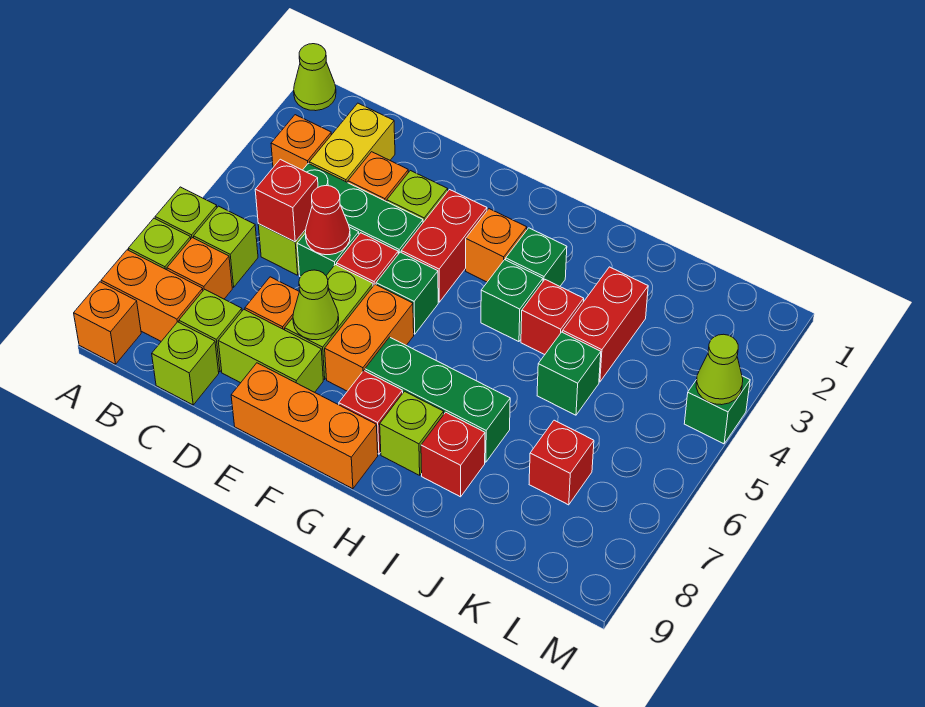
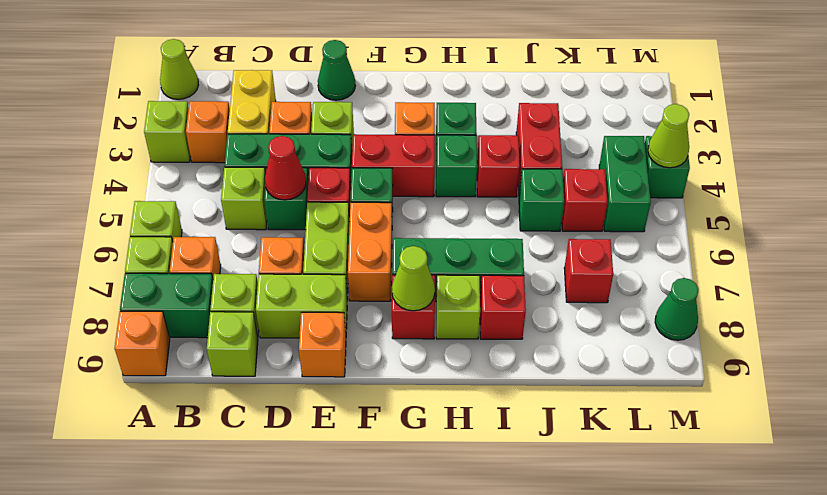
orange brick A8:B8 level 1 -> green brick A8:B8 level 1
lime brick B6 level 1 -> lime brick A3 level 1
red brick C5 level 2 -> red brick K5 level 1
none -> green cone E1 level 1
lime cone E7 level 2 -> lime cone G8 level 2
orange brick E9:G9 level 1 -> orange brick E9 level 1
red brick F3:F4 level 1 -> red brick F4:G4 level 1
none -> green brick L4:L5 level 1
none -> green cone M8 level 1

